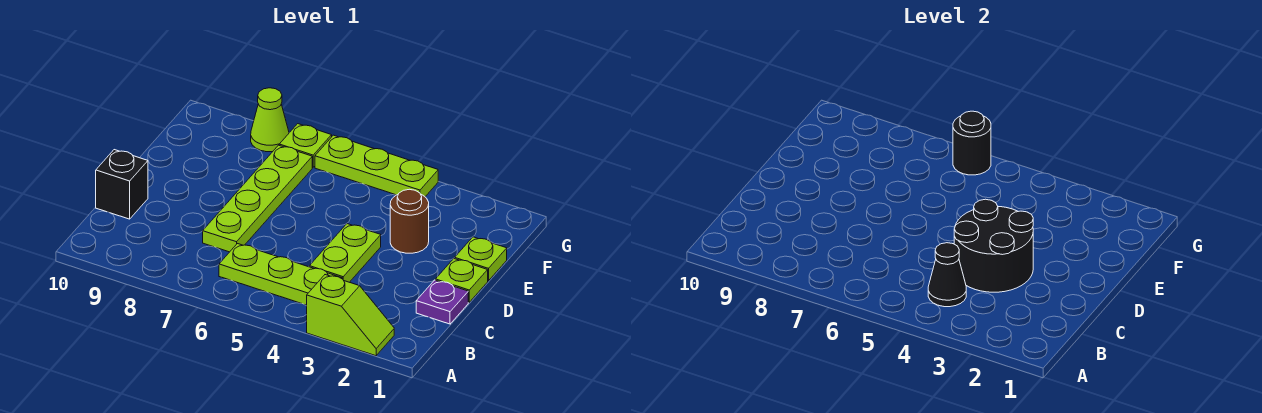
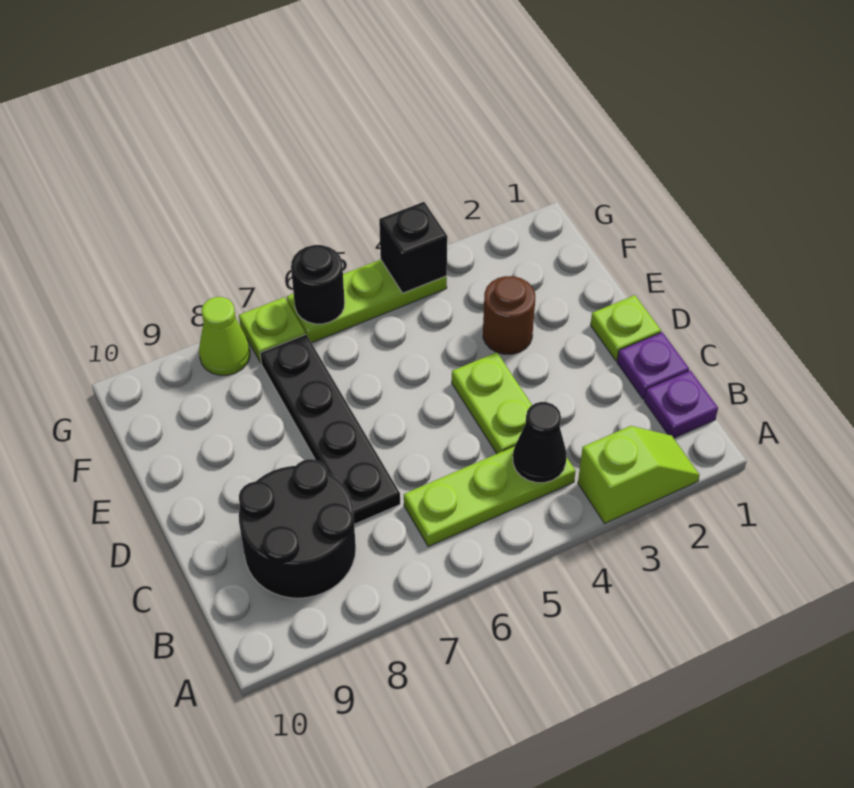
none -> purple plate B1 level 1
black round brick C3:D4 level 2 -> black round brick B8:C9 level 1
lime plate C7:F7 level 1 -> black plate C7:F7 level 1
black brick C10 level 1 -> black brick G4 level 2
lime plate E1 level 1 -> none

